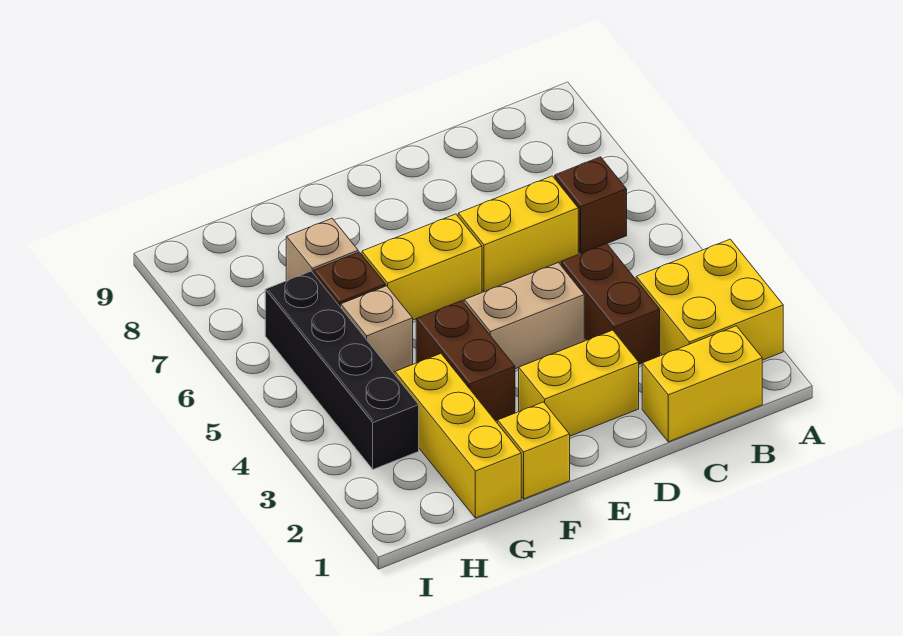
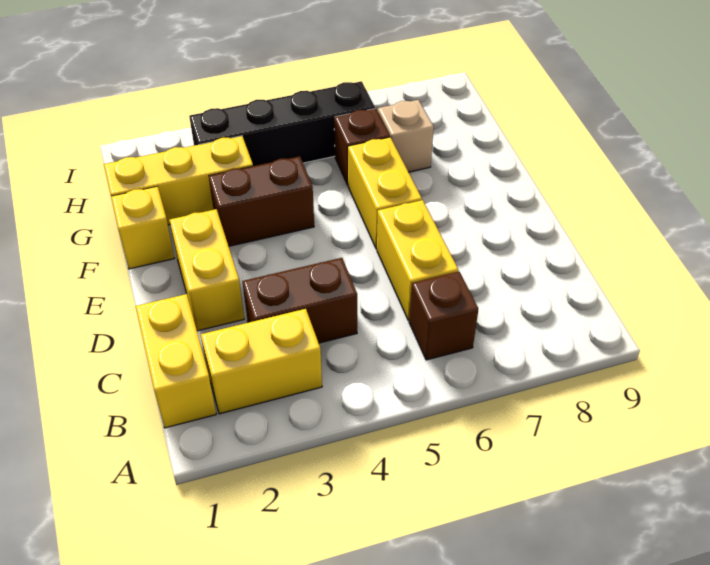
yellow brick A2:B3 level 1 -> yellow brick B2:B3 level 1
tan brick D4:E4 level 1 -> none
tan brick G5 level 1 -> none

